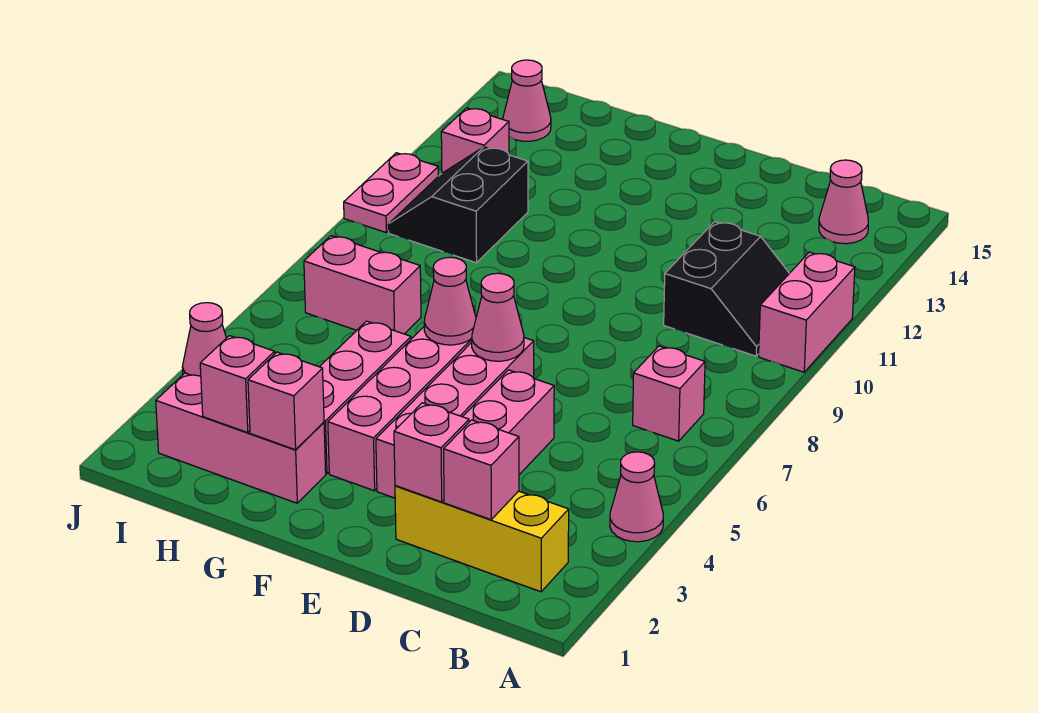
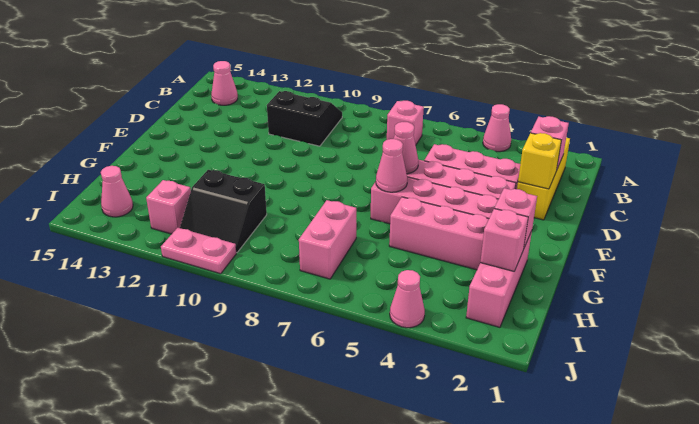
pink brick A10:A11 level 1 -> none
pink brick D2 level 2 -> yellow brick D2 level 2

